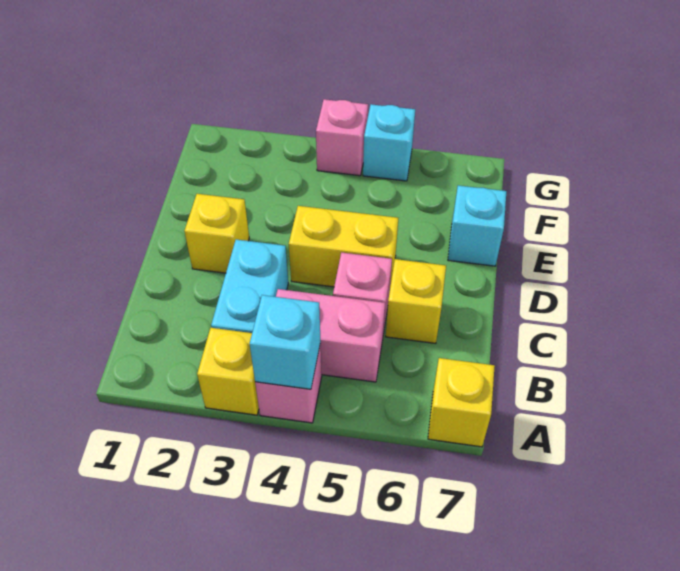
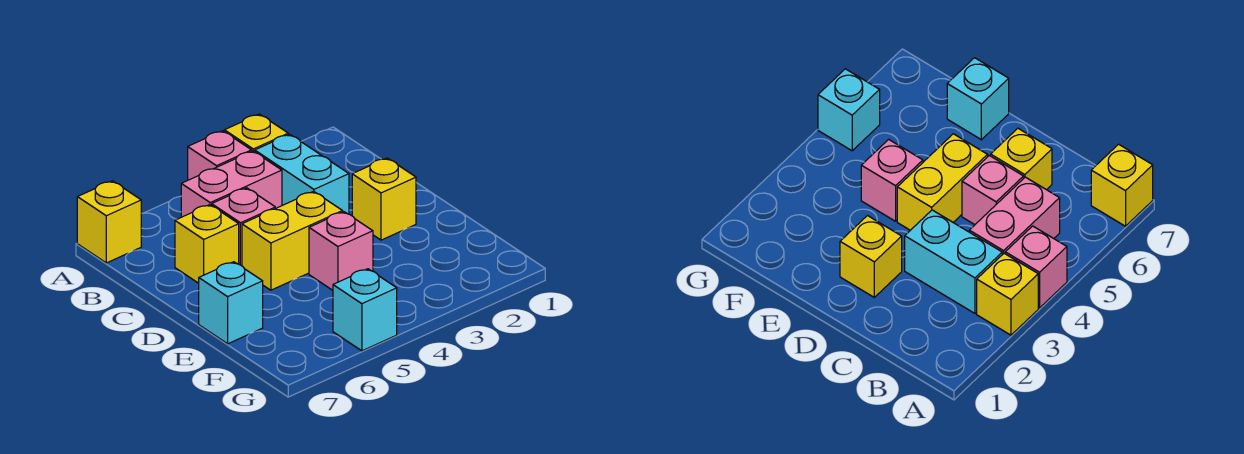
cyan brick A4 level 2 -> none
pink brick G4 level 1 -> pink brick E4 level 1

